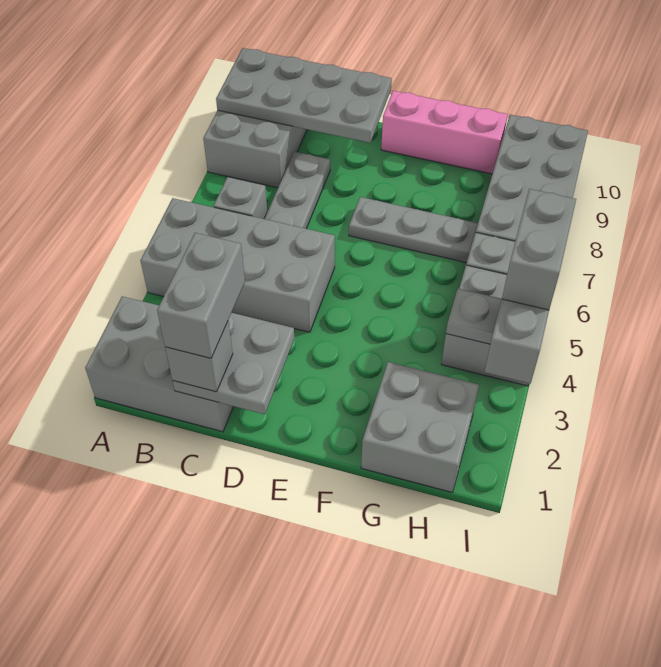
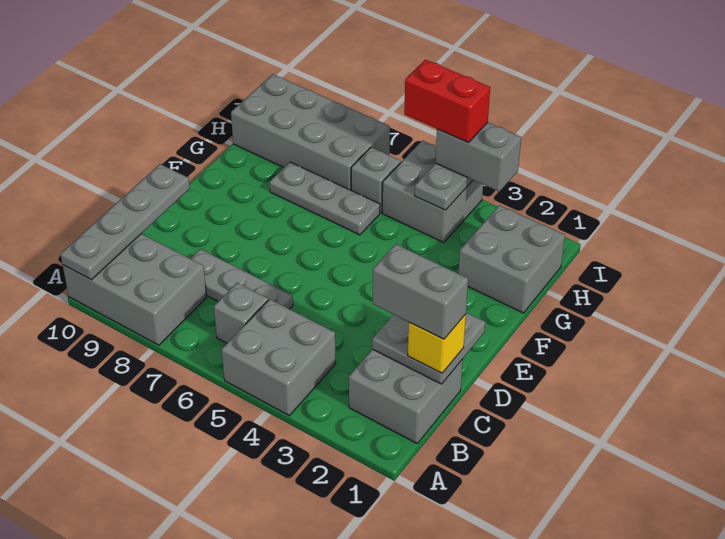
grey brick A1:C2 level 1 -> grey brick B1:C2 level 1
grey brick A4:D5 level 1 -> grey brick A4:B5 level 1
grey plate A9:D10 level 2 -> grey plate A10:D10 level 2
grey brick C1 level 3 -> yellow brick C1 level 3
grey plate E7:G7 level 1 -> grey plate G6:G8 level 1
pink brick E10:G10 level 1 -> none
grey brick I4:I5 level 4 -> red brick I4:I5 level 4

